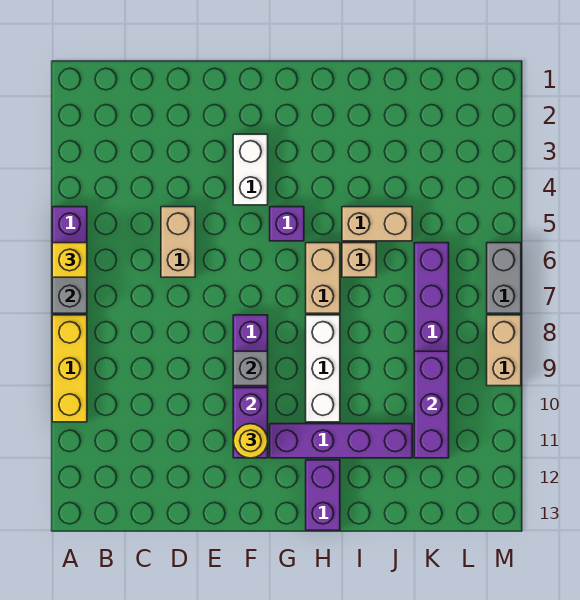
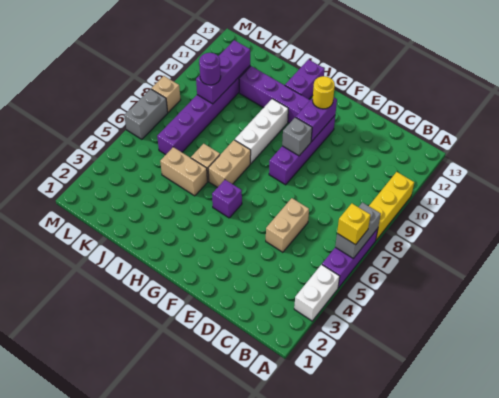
white brick F3:F4 level 1 -> white brick A3:A4 level 1
none -> purple round brick K9 level 3
tan brick M8:M9 level 1 -> tan brick M8 level 1

